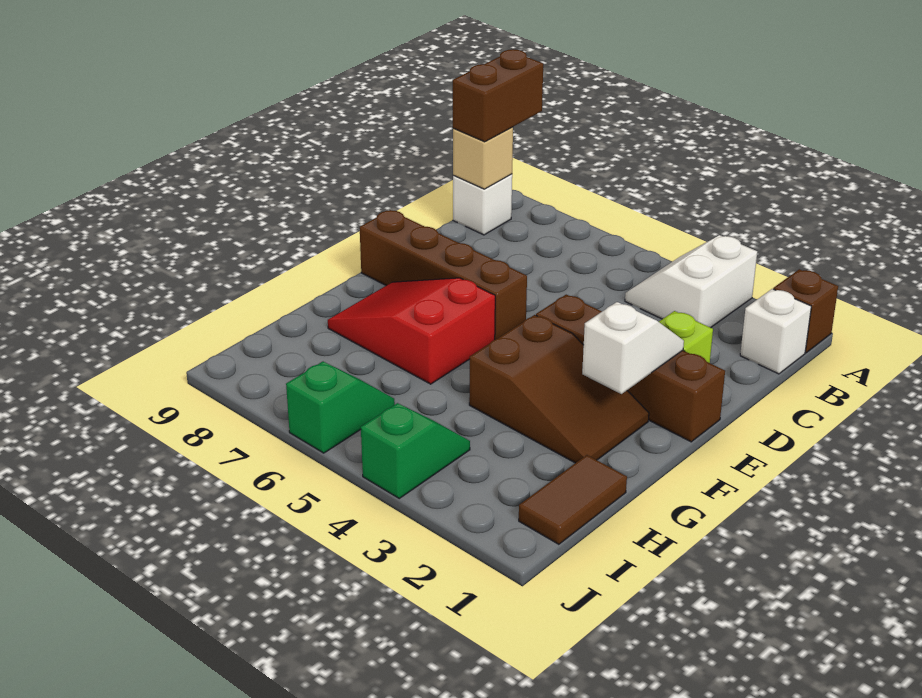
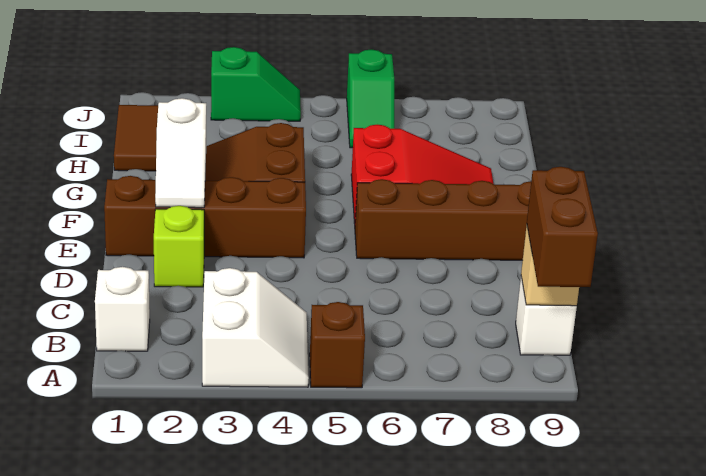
brown brick A1 level 1 -> brown brick A5 level 1
green slope I4:J4 level 1 top J -> green slope J3:J4 level 1 top 3

